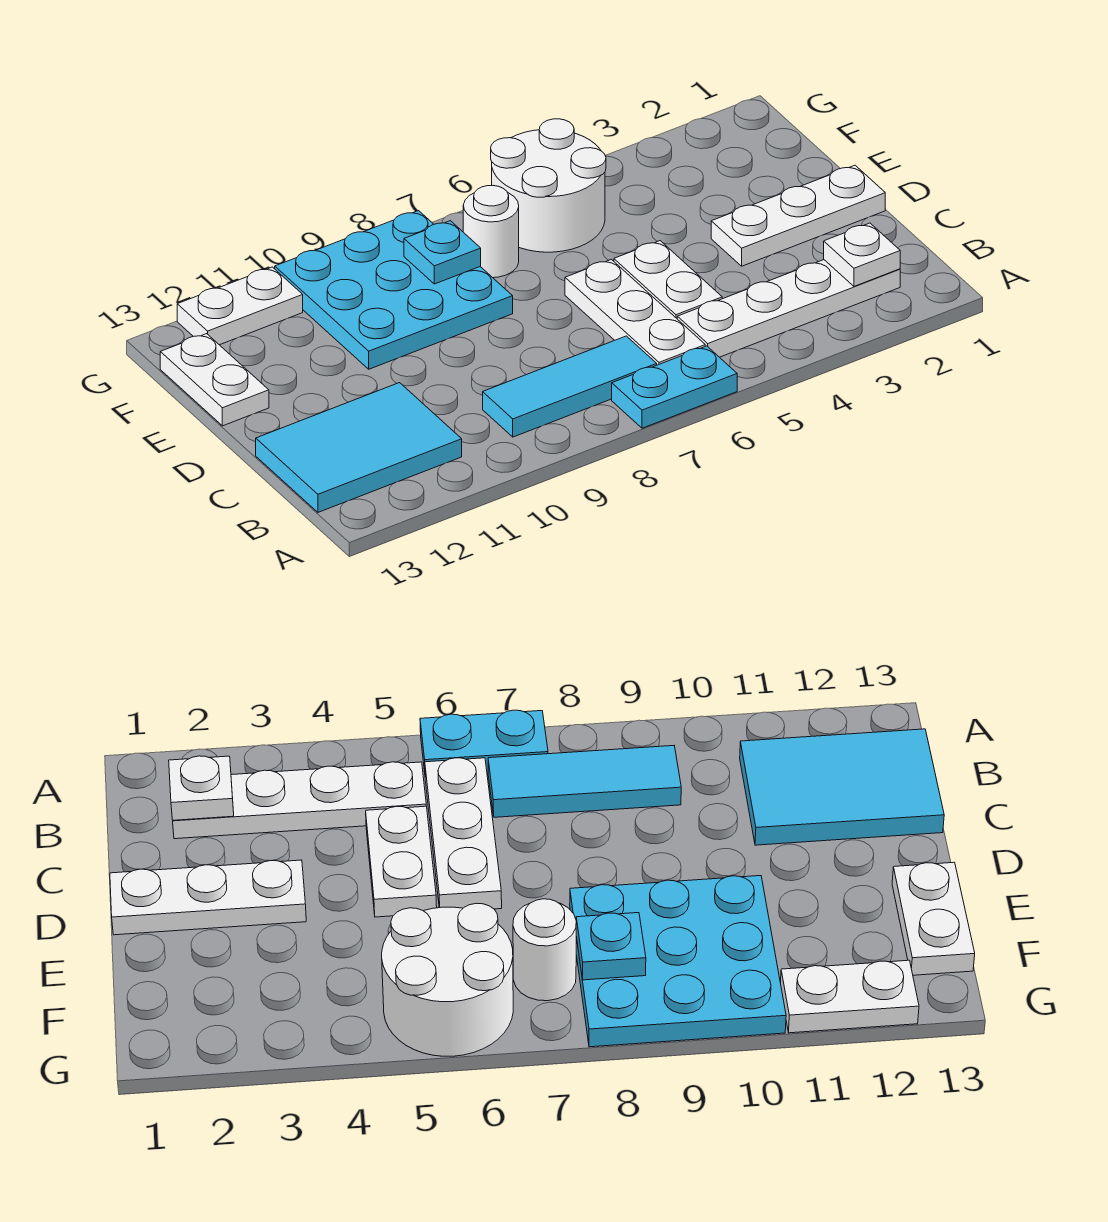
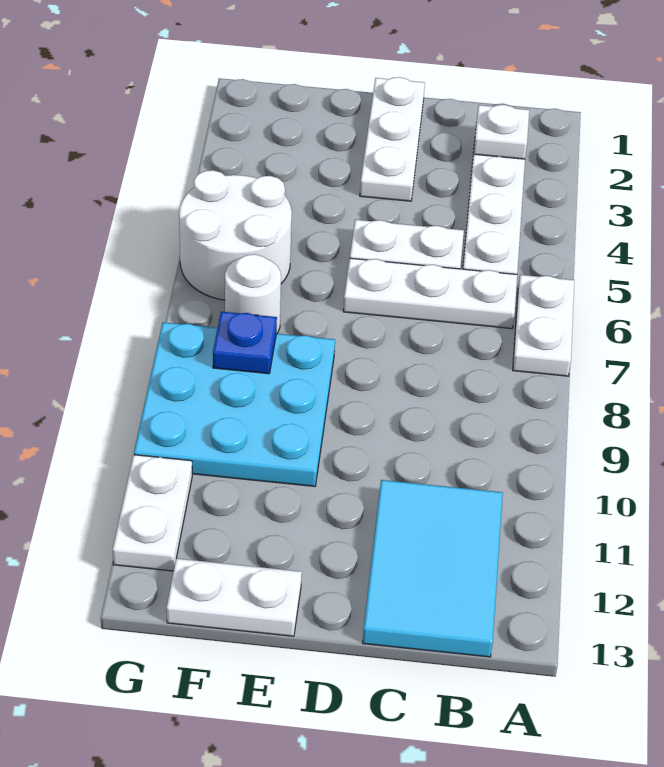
cyan plate A6:A7 level 1 -> white plate A6:A7 level 1
cyan tile B7:B9 level 1 -> none
cyan plate F8 level 2 -> blue plate F8 level 2

